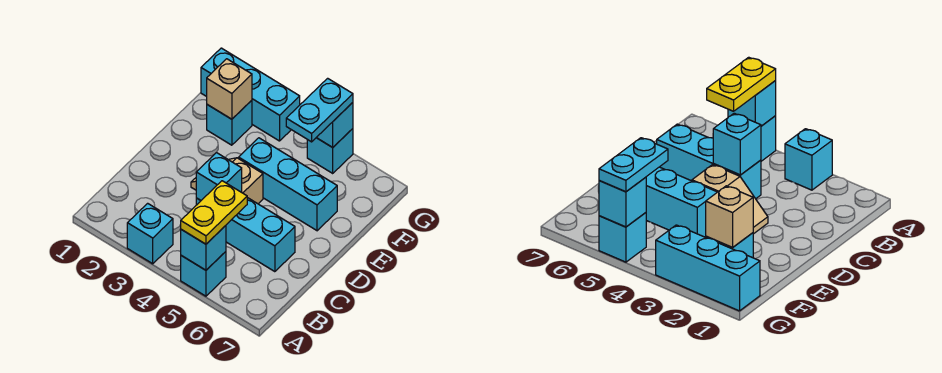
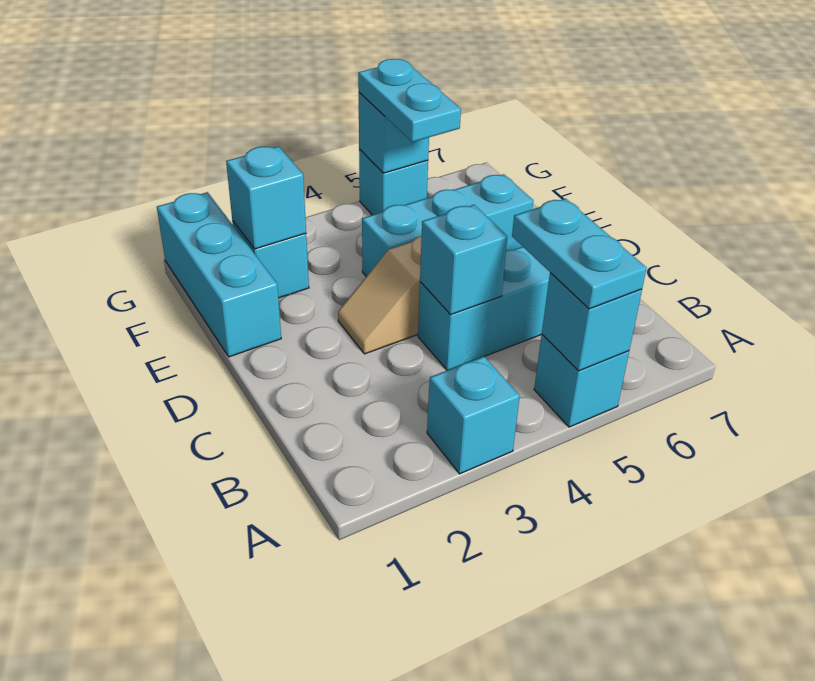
yellow plate A5:B5 level 3 -> cyan plate A5:B5 level 3
tan brick F2 level 2 -> cyan brick F2 level 2
cyan brick G1:G3 level 1 -> cyan brick E1:G1 level 1

